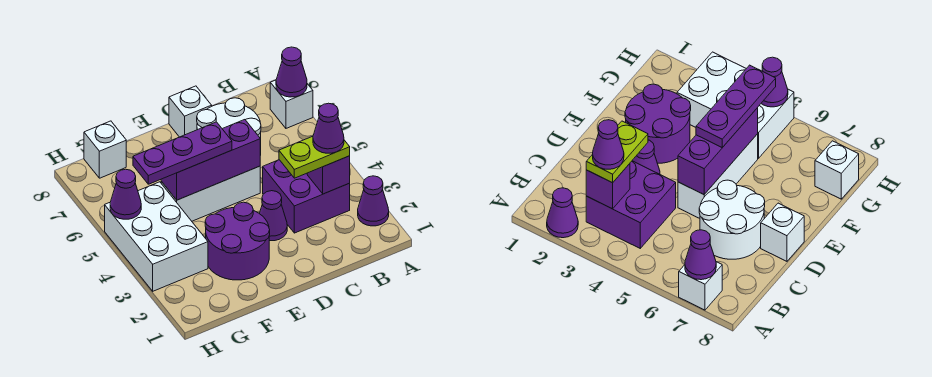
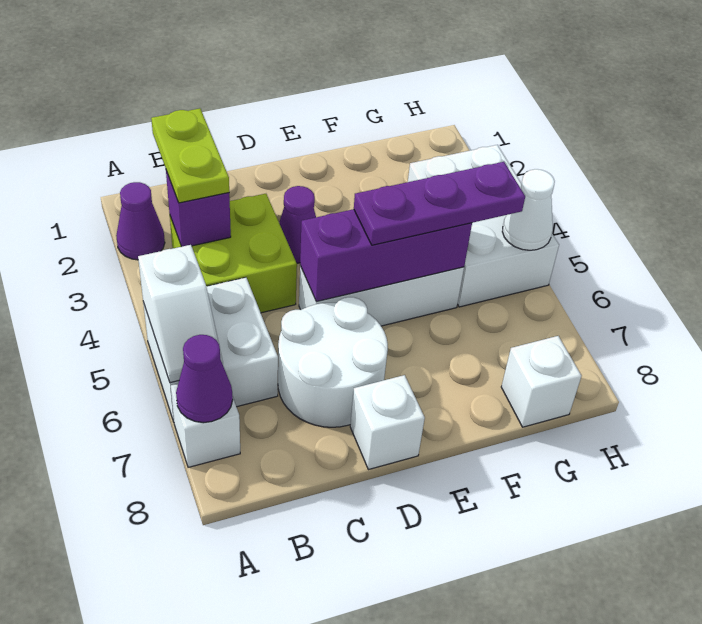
none -> white brick A5:B6 level 1
none -> white slope A5:A6 level 2 top 5
purple brick B3:C4 level 1 -> lime brick B3:C4 level 1
lime plate B3:C3 level 3 -> lime plate B2:B3 level 3
purple cone B3 level 4 -> none
purple round brick E2:F3 level 1 -> none
purple cone H5 level 2 -> white cone H5 level 2

